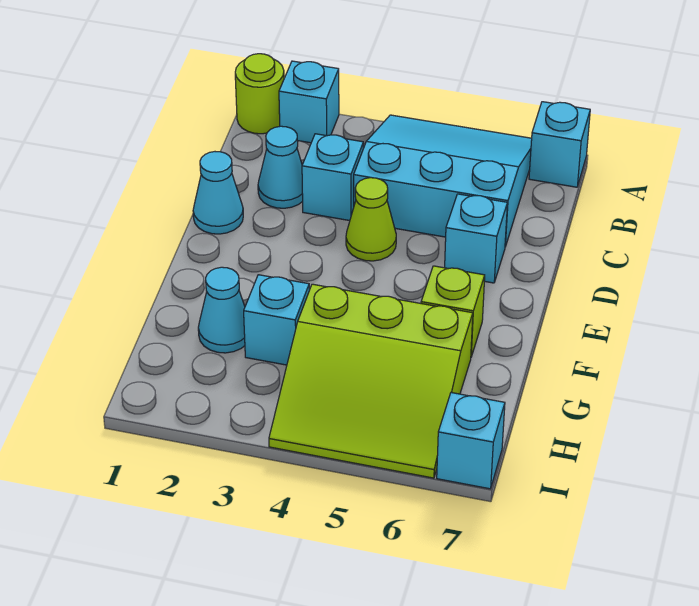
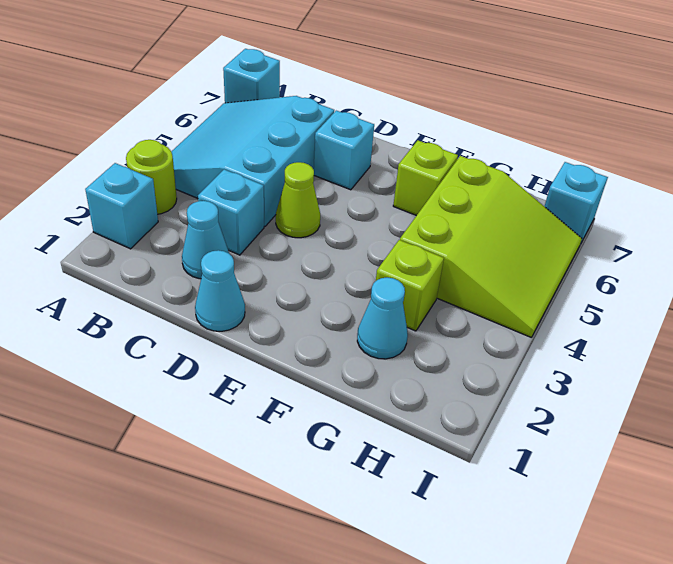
lime round brick A1 level 1 -> lime round brick A3 level 1
cyan brick G3 level 1 -> lime brick G3 level 1

